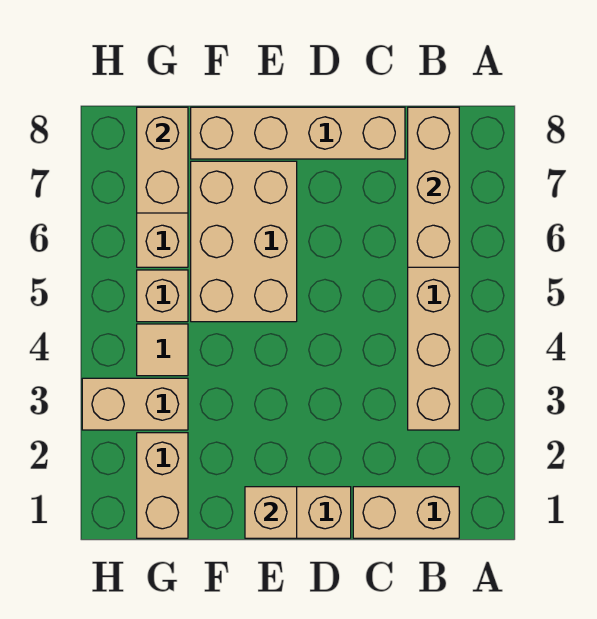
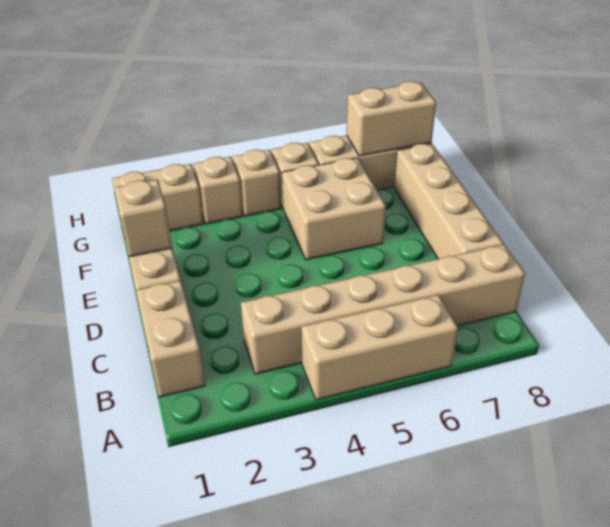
tan brick B6:B8 level 2 -> tan brick A4:A6 level 1
tan brick E5:F7 level 1 -> tan brick E5:F6 level 1
tan brick G3:H3 level 1 -> tan brick G3 level 1
tan tile G4 level 1 -> tan brick G4 level 1

